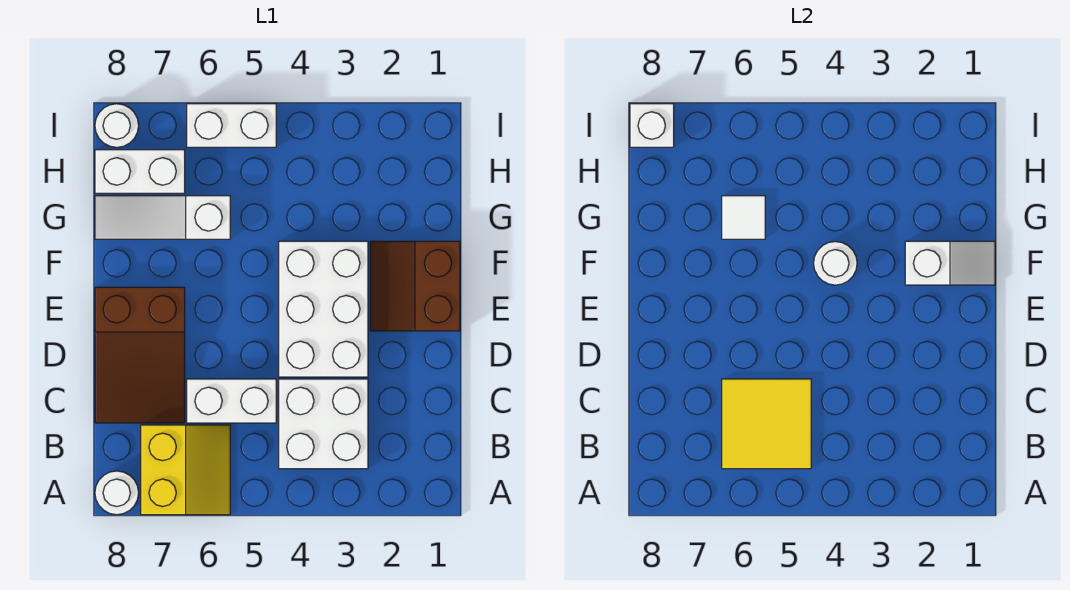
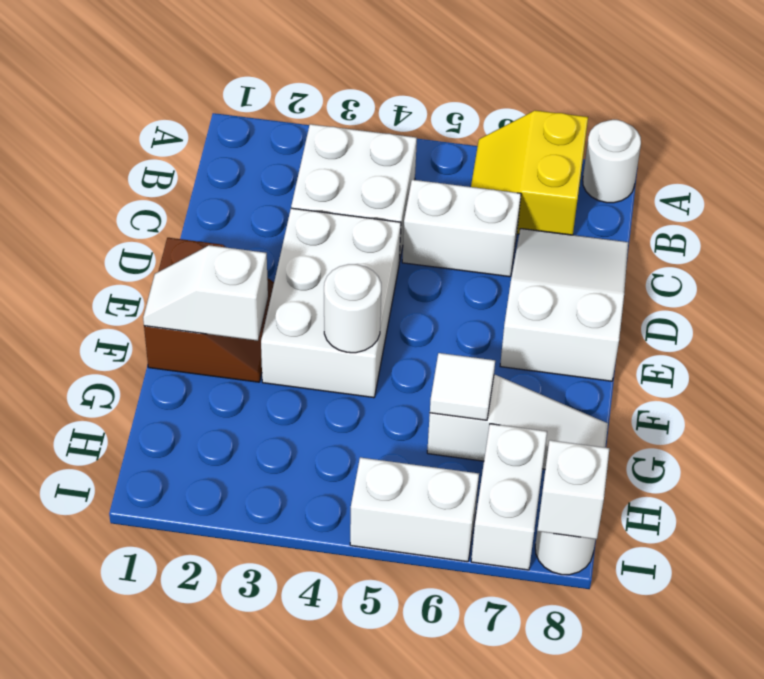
yellow tile B5:C6 level 2 -> none
brown slope C7:E8 level 1 top E -> white slope C7:E8 level 1 top E
white brick H7:H8 level 1 -> white brick H7:I7 level 1

